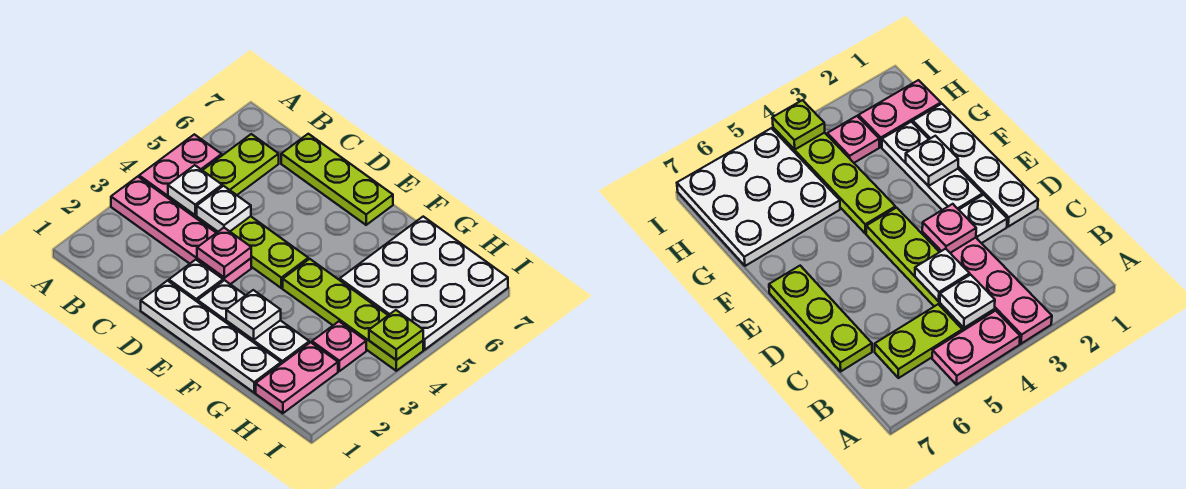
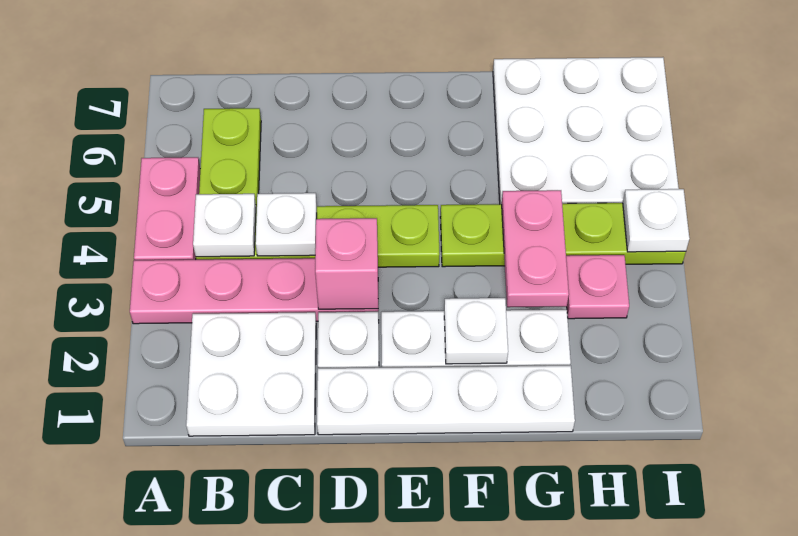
none -> white plate B1:C2 level 1
lime plate C7:E7 level 1 -> none
pink plate D3 level 2 -> pink brick D3 level 2
pink plate H1:H2 level 1 -> pink plate G3:G4 level 2
lime plate I4 level 2 -> white plate I4 level 2

